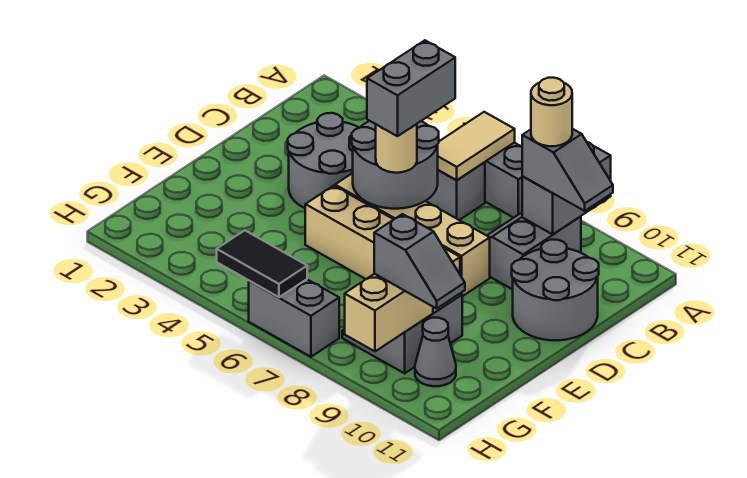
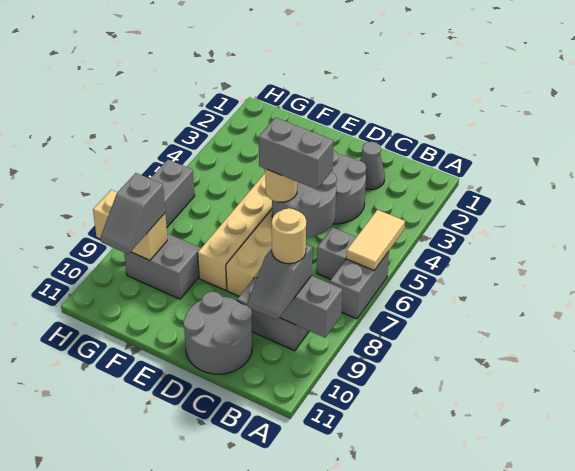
tan tile A6:B6 level 2 -> tan tile A5:A6 level 2
grey cone G10 level 1 -> grey cone C2 level 1
black tile H5:H6 level 2 -> none

